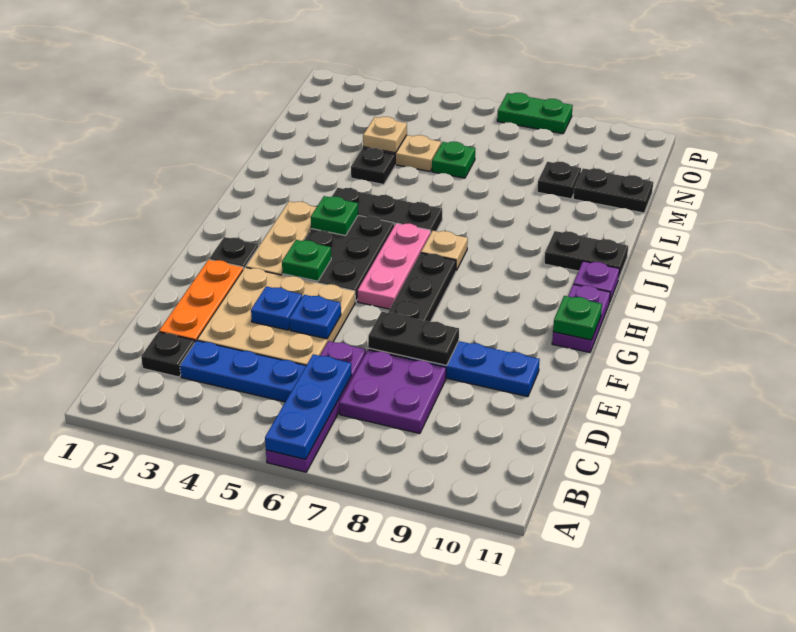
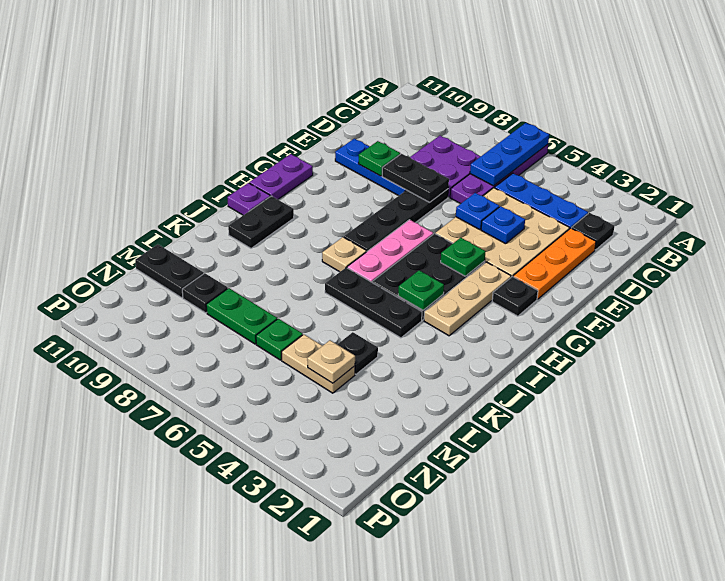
green plate G11 level 2 -> green plate E9 level 2
black plate J10:J11 level 1 -> black plate I10:J10 level 1
green plate P7:P8 level 1 -> green plate M7:M8 level 1

